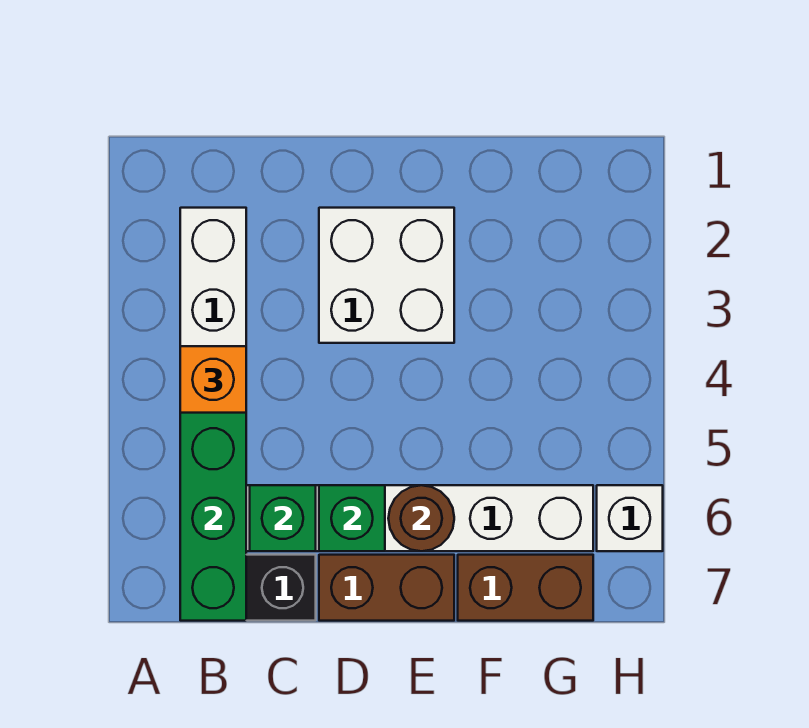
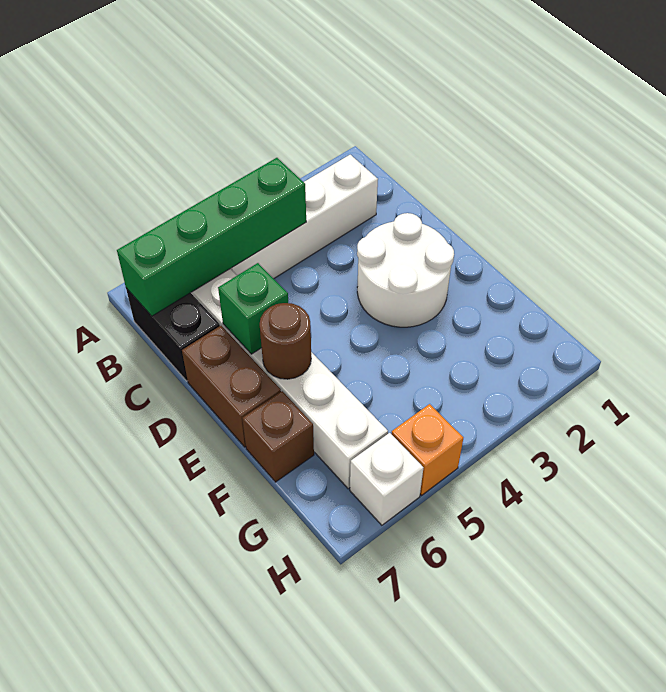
orange brick B4 level 3 -> orange brick H5 level 1
green brick C6 level 2 -> none
white brick D2:E3 level 1 -> white round brick D2:E3 level 1
brown brick F7:G7 level 1 -> brown brick F7 level 1

